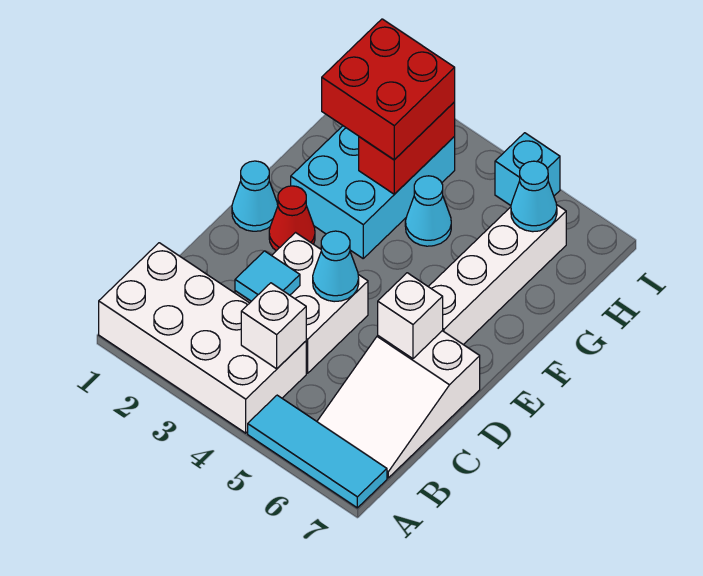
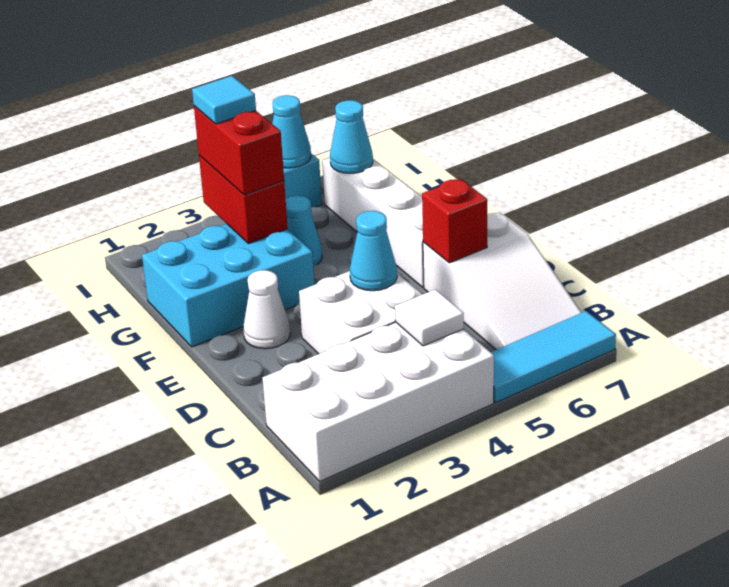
white brick B4 level 2 -> white tile B4 level 2
cyan tile C3 level 2 -> cyan tile H3 level 4
white brick D6 level 2 -> red brick D6 level 2
cyan cone E1 level 1 -> cyan cone I5 level 2
red cone E2 level 1 -> white cone E2 level 1
cyan brick F2:H3 level 1 -> cyan brick F1:G3 level 1
red brick G2:H3 level 3 -> red brick G3:H3 level 3

